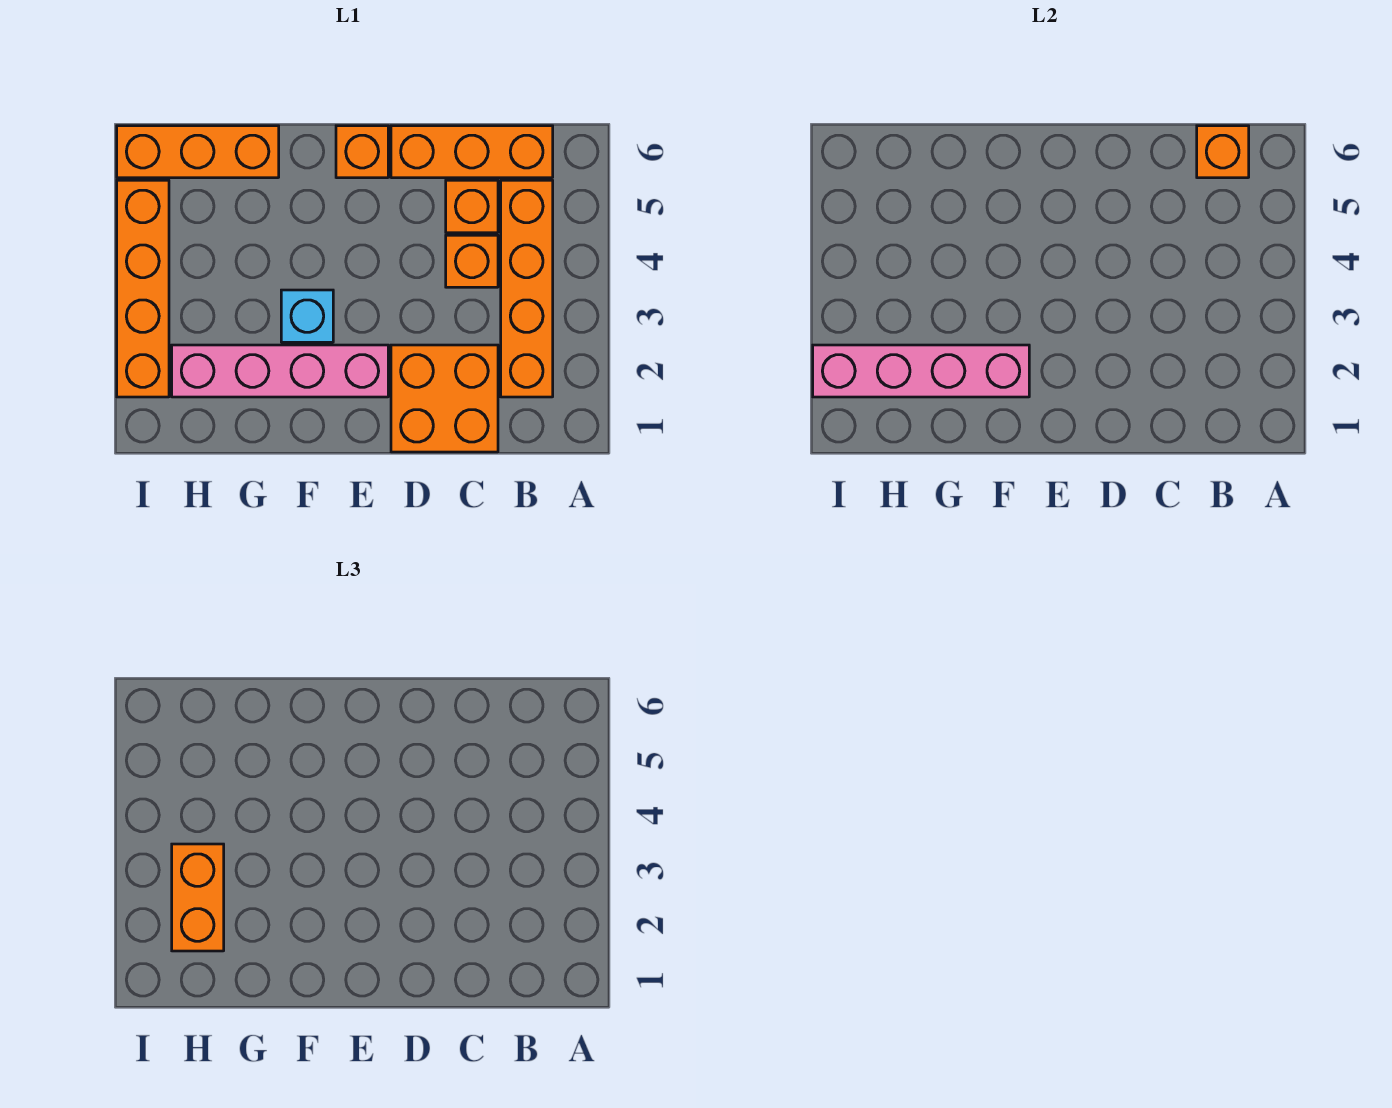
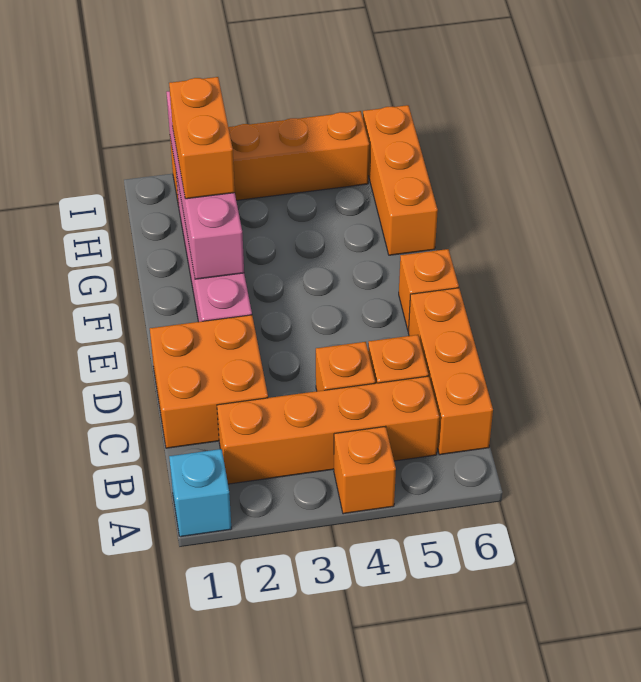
orange brick B6 level 2 -> orange brick A4 level 1
cyan brick F3 level 1 -> cyan brick A1 level 1
orange brick H2:H3 level 3 -> orange brick G2:H2 level 3

